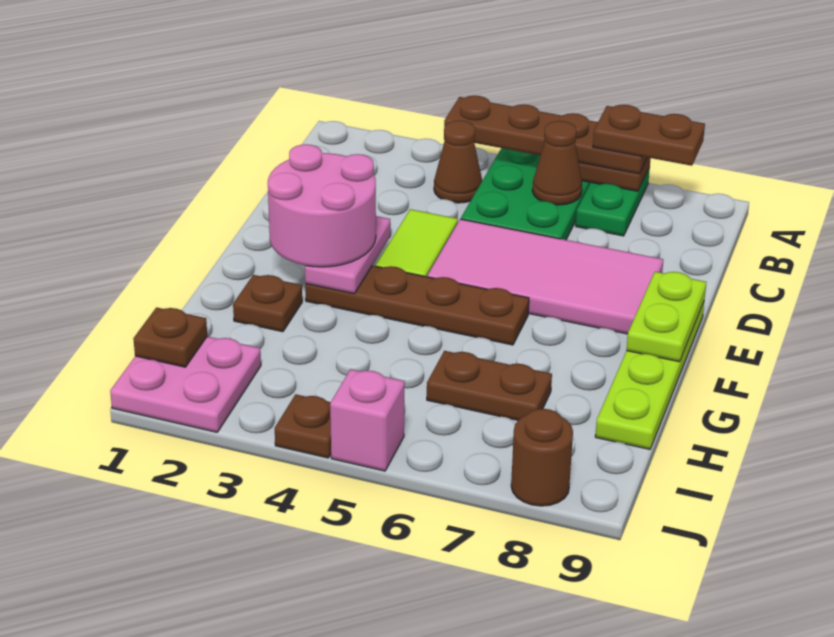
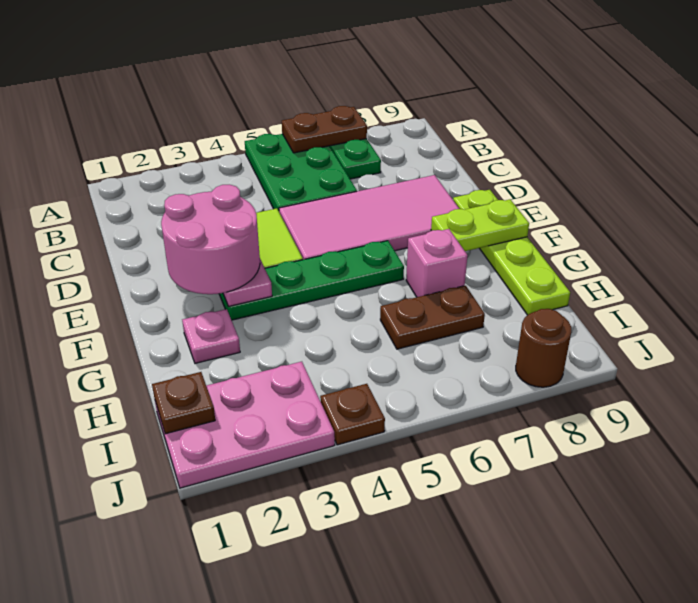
brown plate A4:A7 level 3 -> none
brown plate A7:A8 level 4 -> none
brown cone B4 level 1 -> none
brown cone B6 level 2 -> none
lime plate E9:F9 level 2 -> lime plate F8:F9 level 2
brown plate F3:F6 level 1 -> green plate F3:F6 level 1
brown plate G2 level 1 -> pink plate G2 level 1
pink plate I1:J2 level 1 -> pink plate I1:J3 level 1
pink brick J5 level 1 -> pink brick G7 level 1

